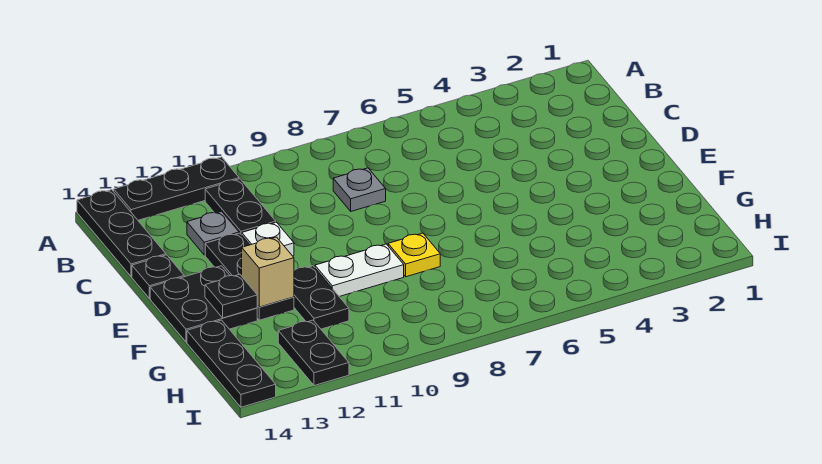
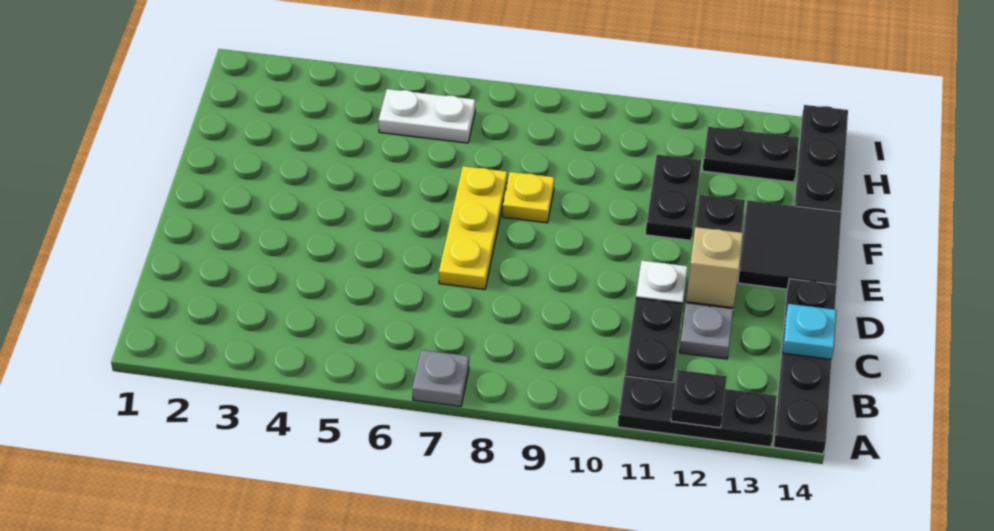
grey plate C8 level 1 -> grey plate A7 level 1
none -> cyan plate C14 level 2
none -> yellow plate D7:F7 level 1
black plate E13:F14 level 1 -> black tile E13:F14 level 1
white plate F9:F10 level 1 -> white plate H5:H6 level 1
tan brick F12 level 2 -> tan brick D12 level 2
black plate F13 level 2 -> black plate A12 level 2
black plate H12:I12 level 1 -> black plate H12:H13 level 1

